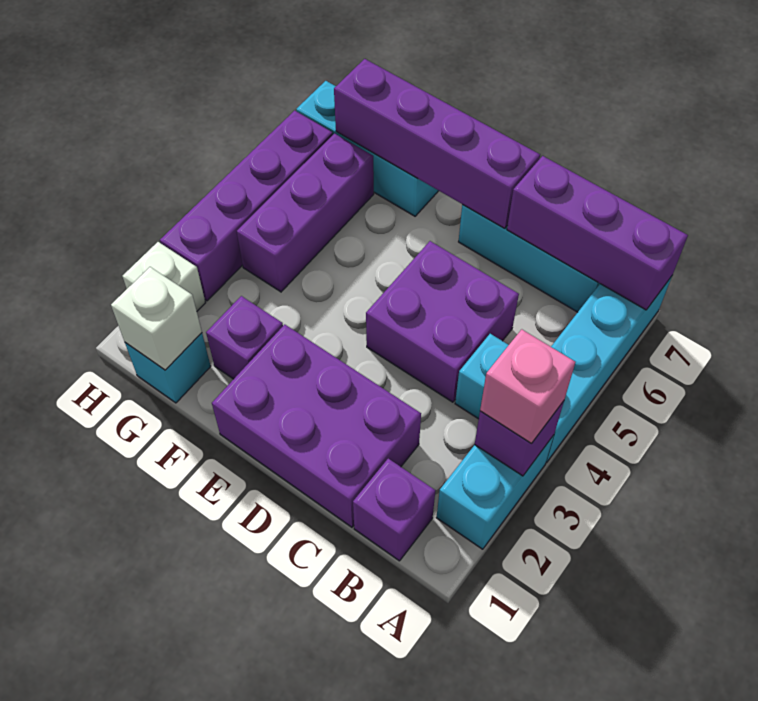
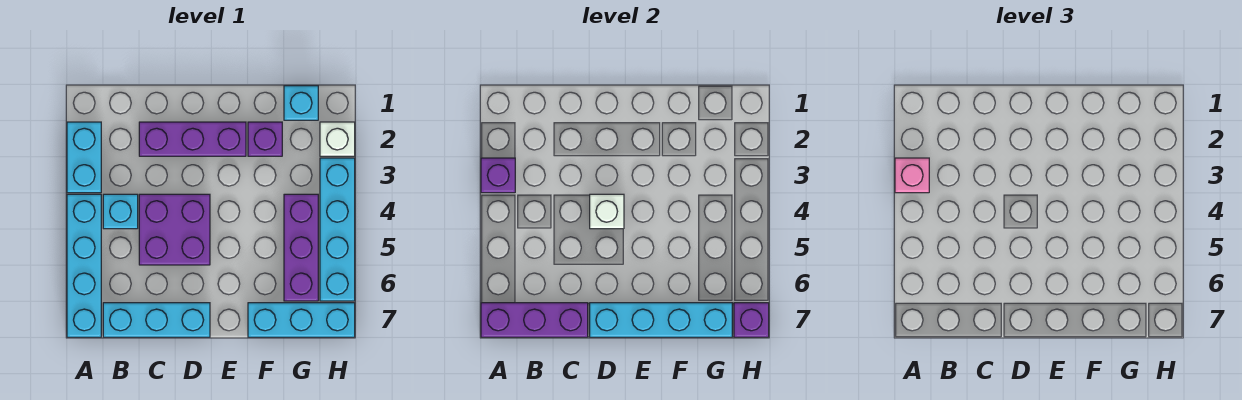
purple brick B1 level 1 -> purple brick H7 level 2
purple brick C1:E2 level 1 -> purple brick C2:E2 level 1
purple brick D7:G7 level 2 -> cyan brick D7:G7 level 2
white brick G1 level 2 -> white brick D4 level 2
purple brick H3:H6 level 1 -> cyan brick H3:H6 level 1

